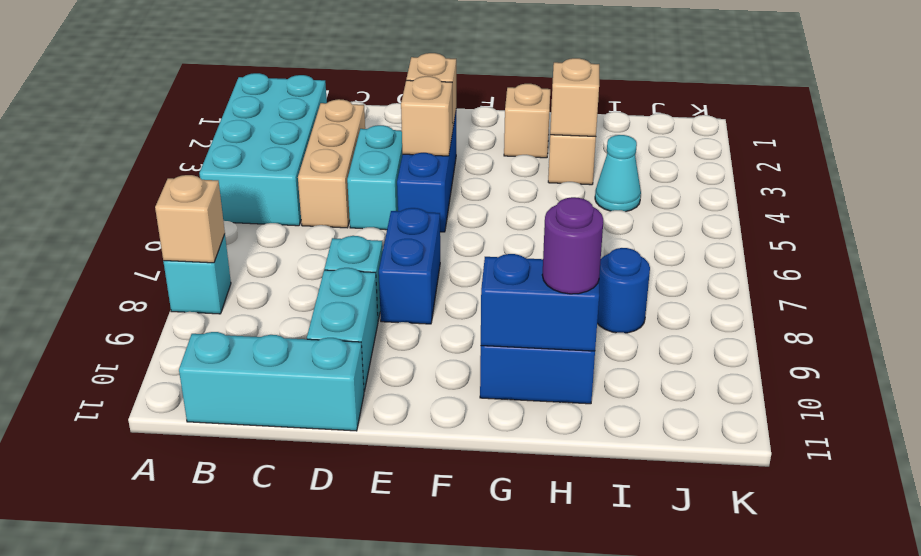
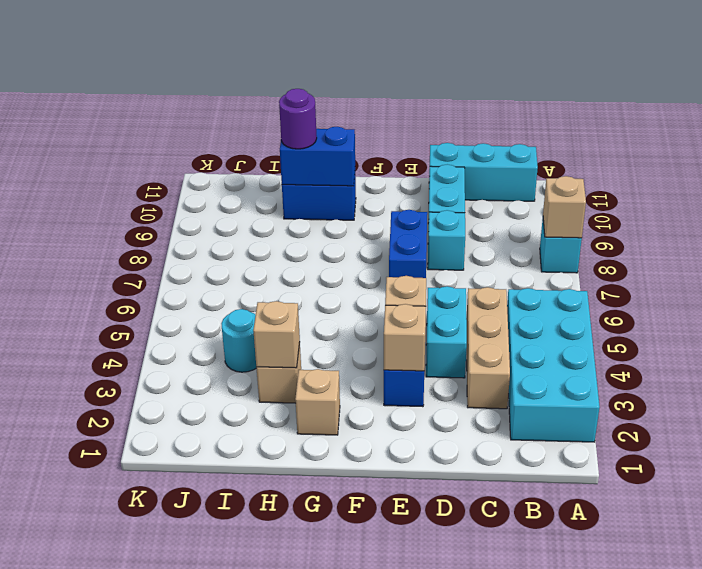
cyan cone I4 level 1 -> cyan round brick I4 level 1
blue round brick I8 level 1 -> none

